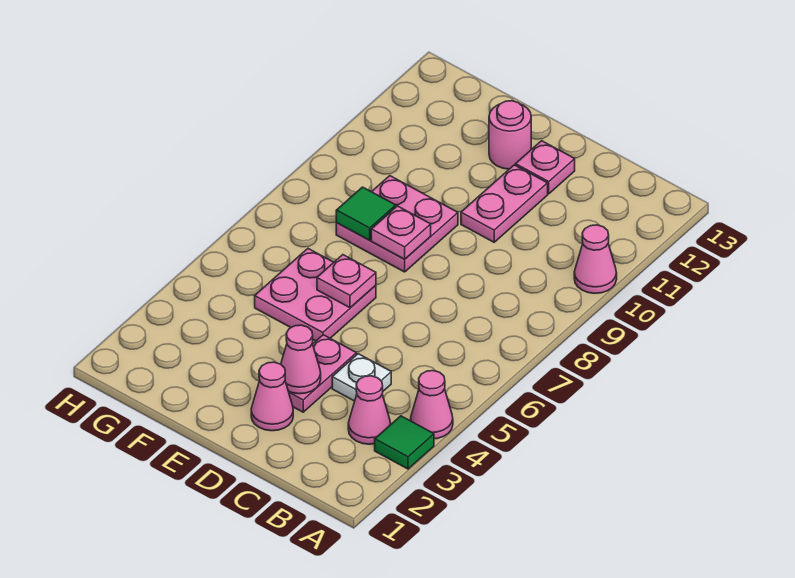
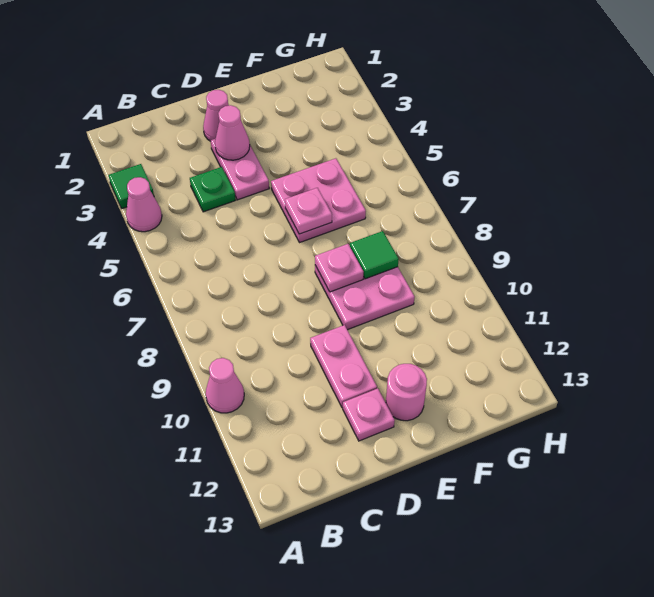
pink cone B3 level 1 -> none
white plate C4 level 1 -> green plate C4 level 1

